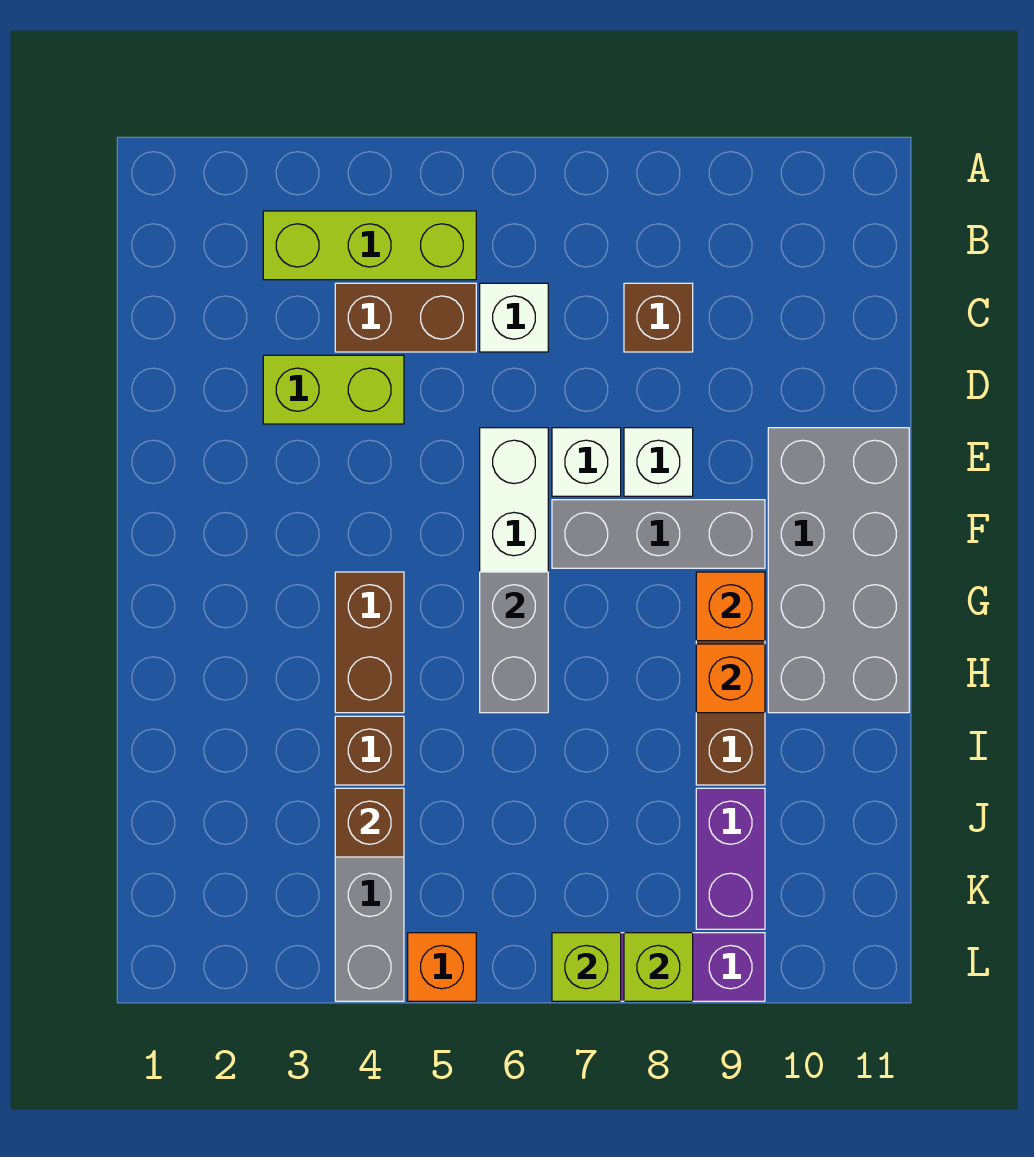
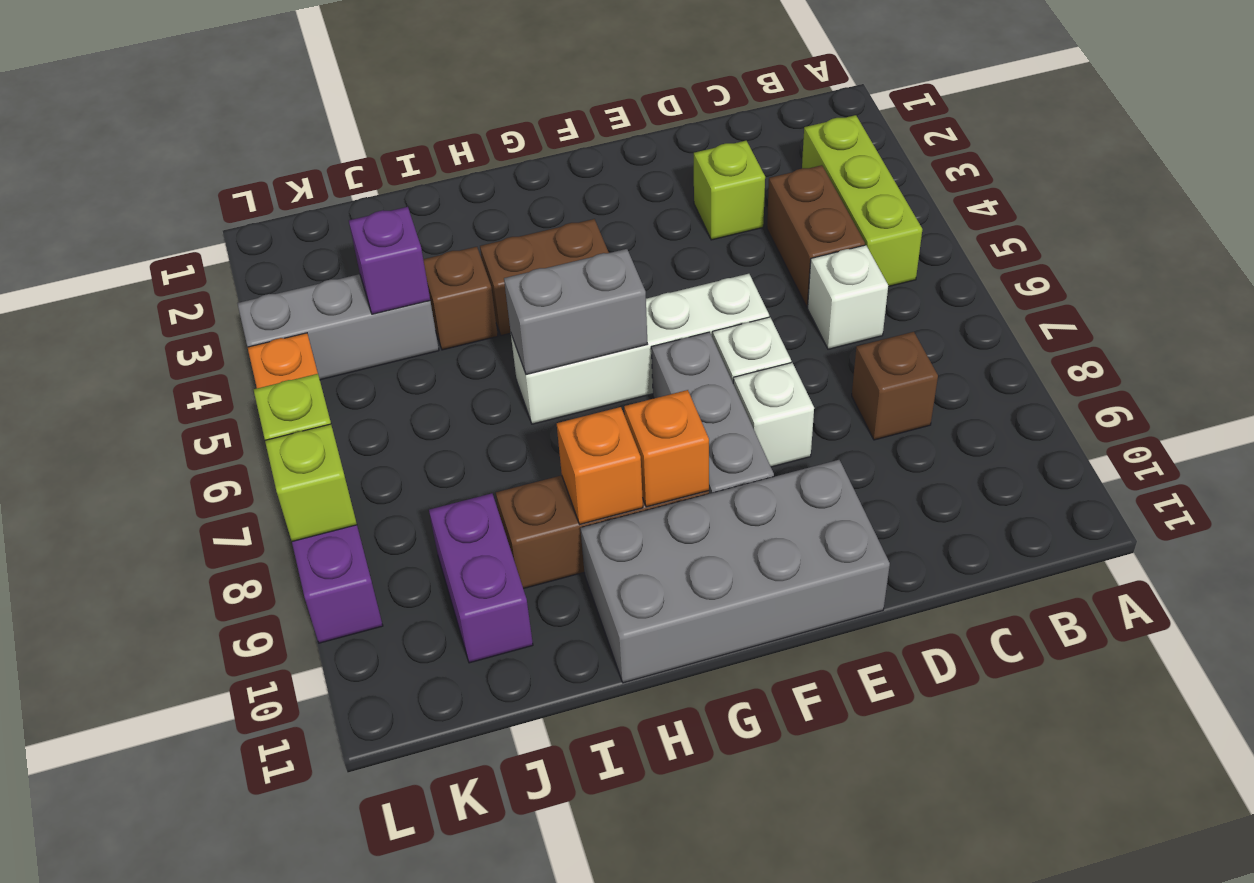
lime brick D3:D4 level 1 -> lime brick D3 level 1
brown brick J4 level 2 -> purple brick J4 level 2
purple brick J9:K9 level 1 -> purple brick J9:J10 level 1

